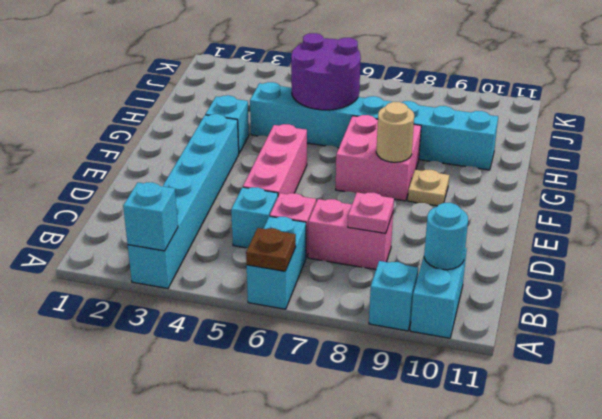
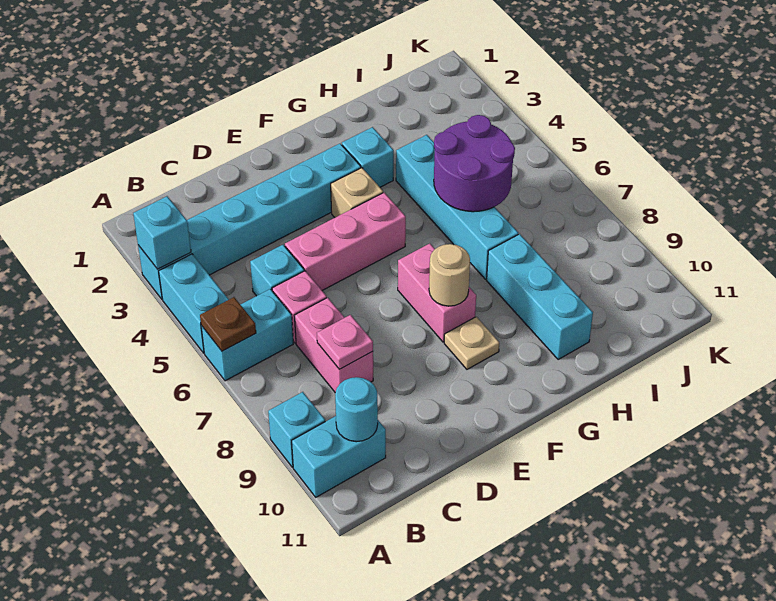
none -> cyan brick A4:A5 level 1
none -> tan brick F4 level 1
pink brick F7:G8 level 1 -> pink brick F7:F8 level 1

